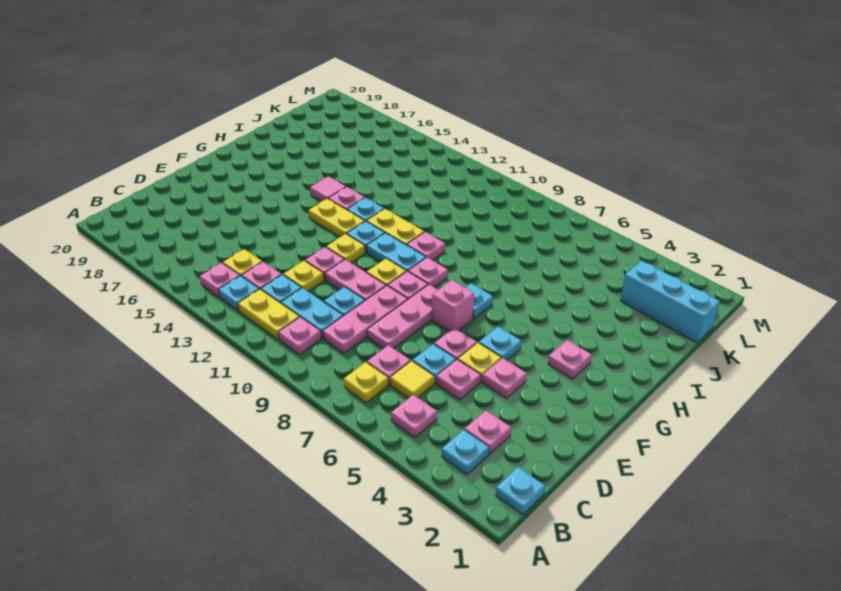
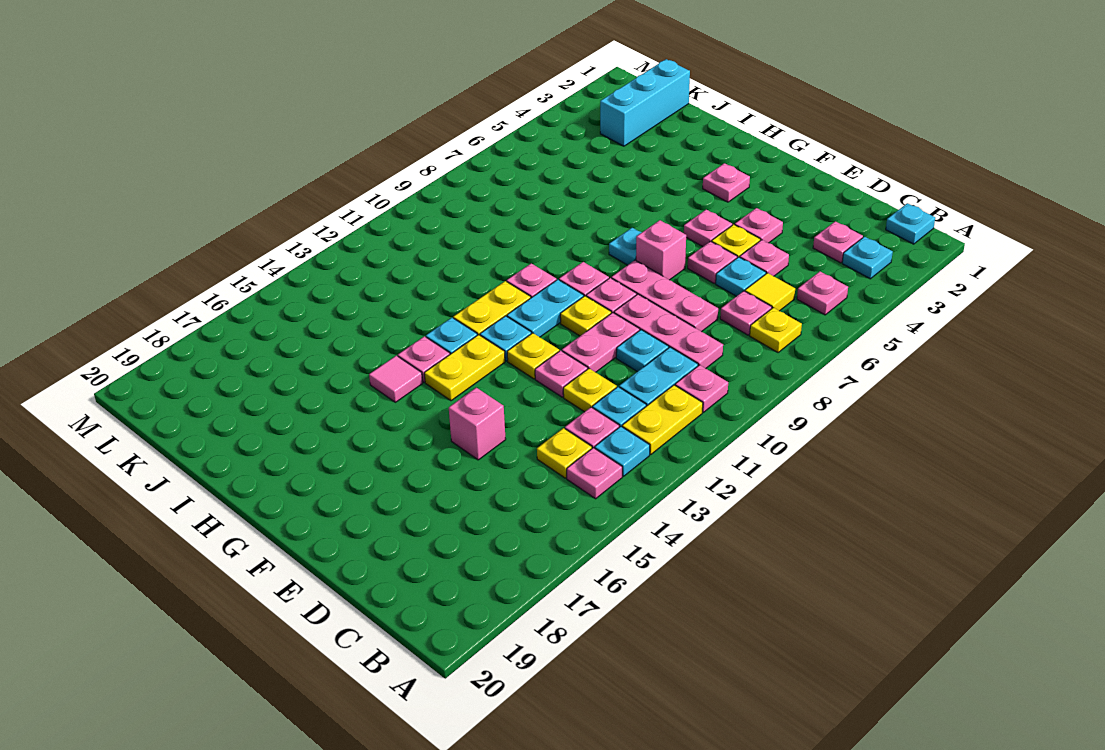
none -> pink brick E15 level 1
cyan plate F5 level 1 -> pink plate F5 level 1

